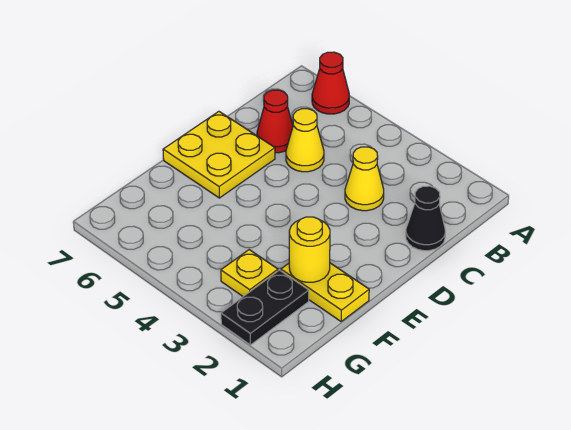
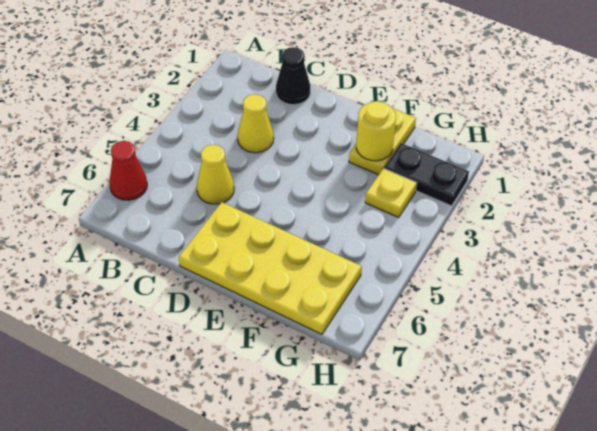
red cone C6 level 1 -> none
yellow plate D6:E7 level 1 -> yellow plate D6:G7 level 1

